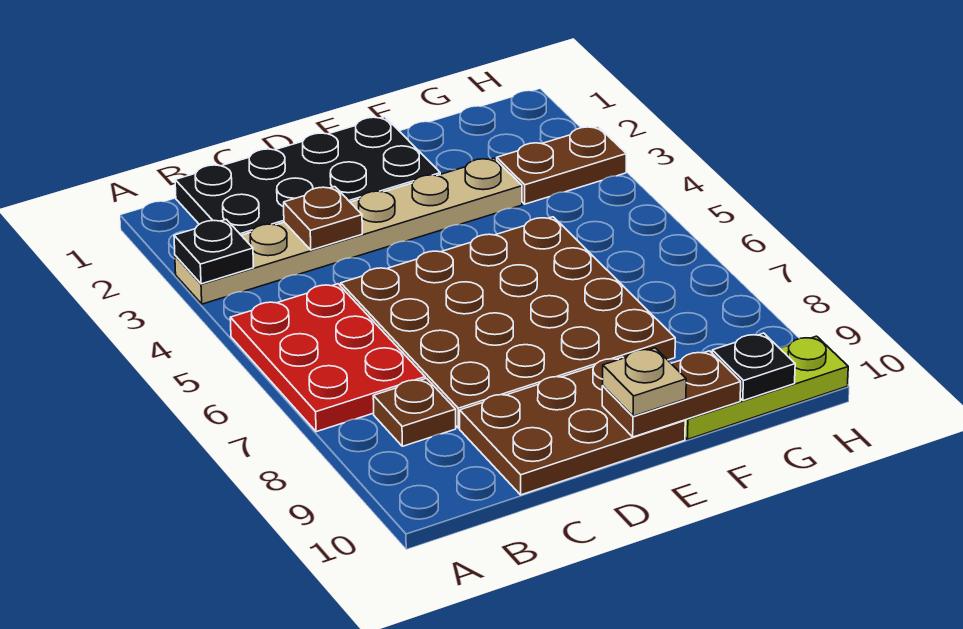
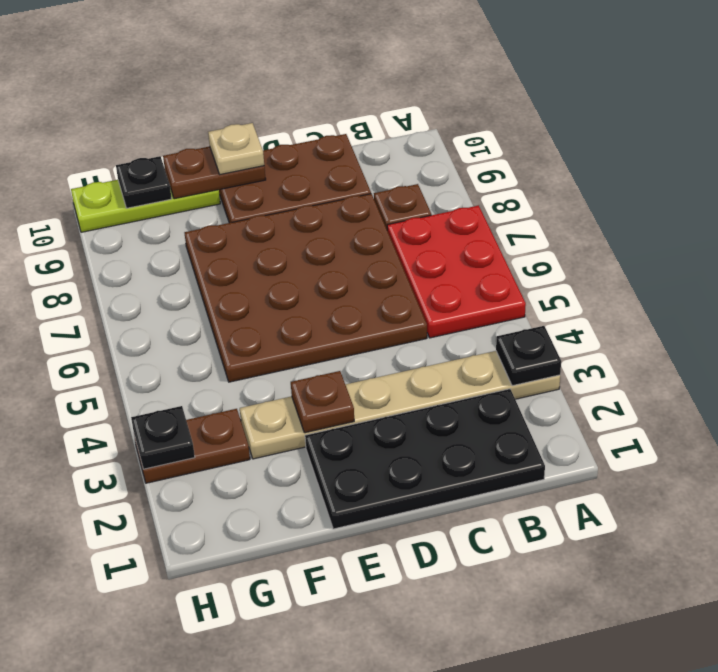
brown plate C3 level 2 -> brown plate E3 level 2
none -> black plate H3 level 2

